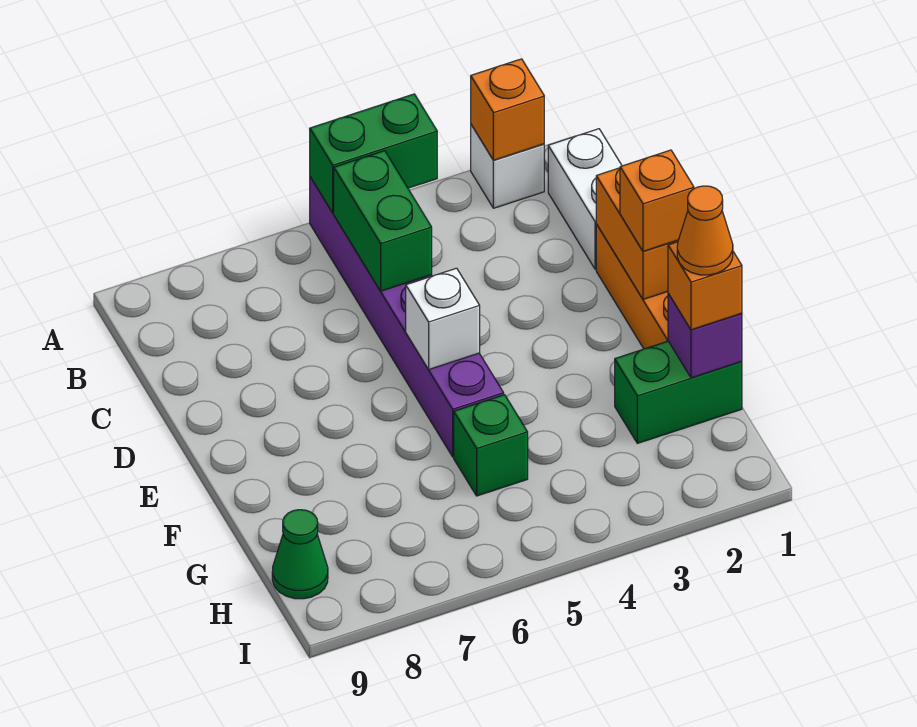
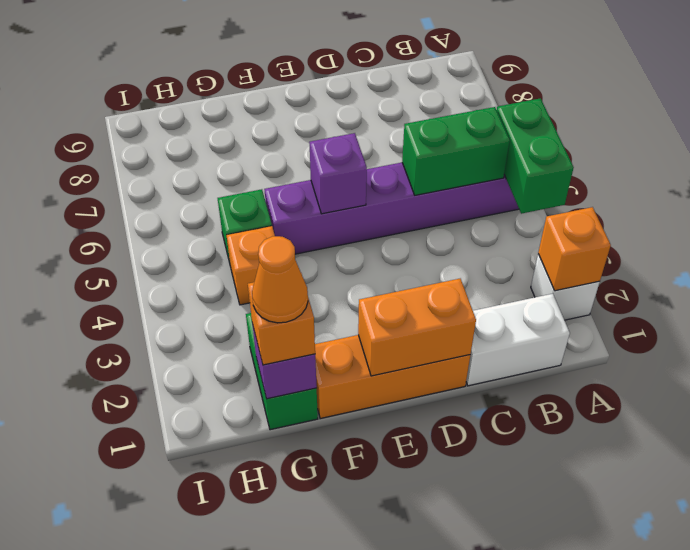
orange brick E1 level 3 -> orange brick G4 level 1
white brick E5 level 2 -> purple brick E5 level 2
green cone H9 level 1 -> none

